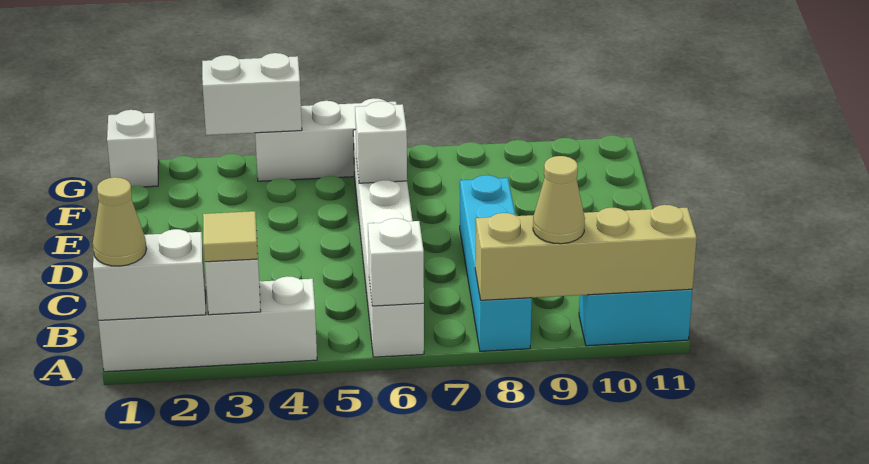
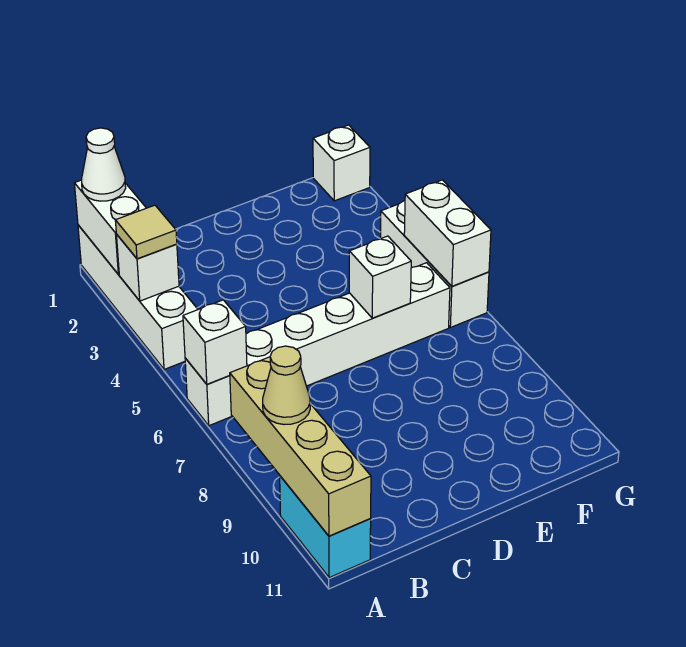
tan cone A1 level 3 -> white cone A1 level 3
cyan brick A8:D8 level 1 -> none
white brick G3:G4 level 2 -> white brick G5:G6 level 2

